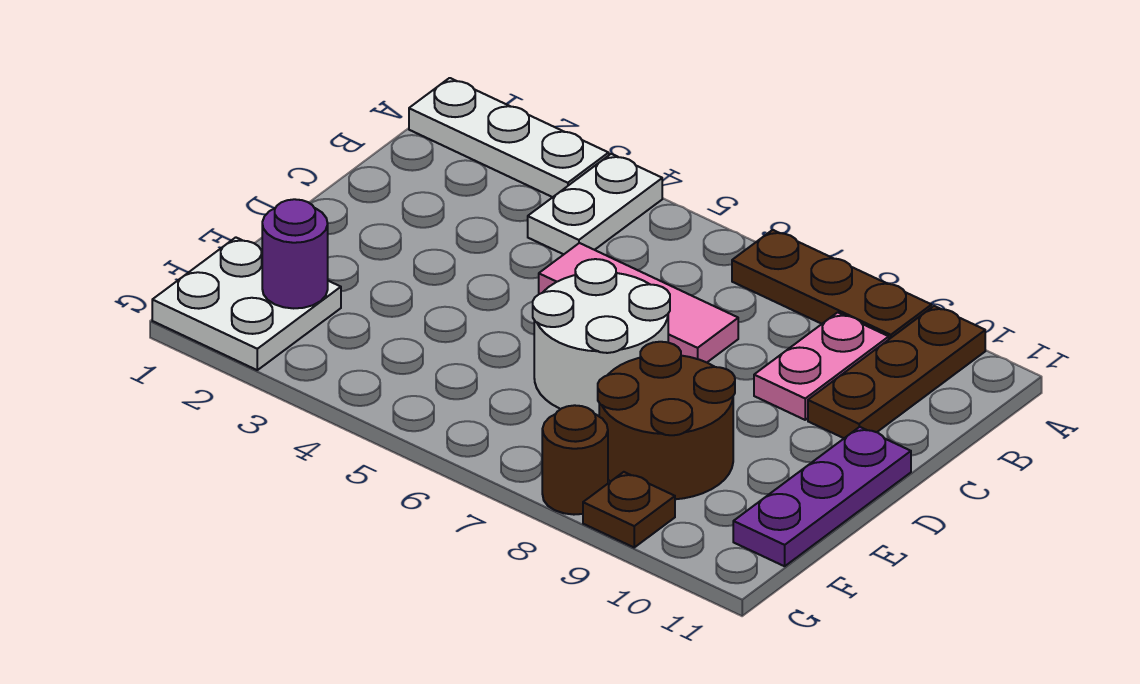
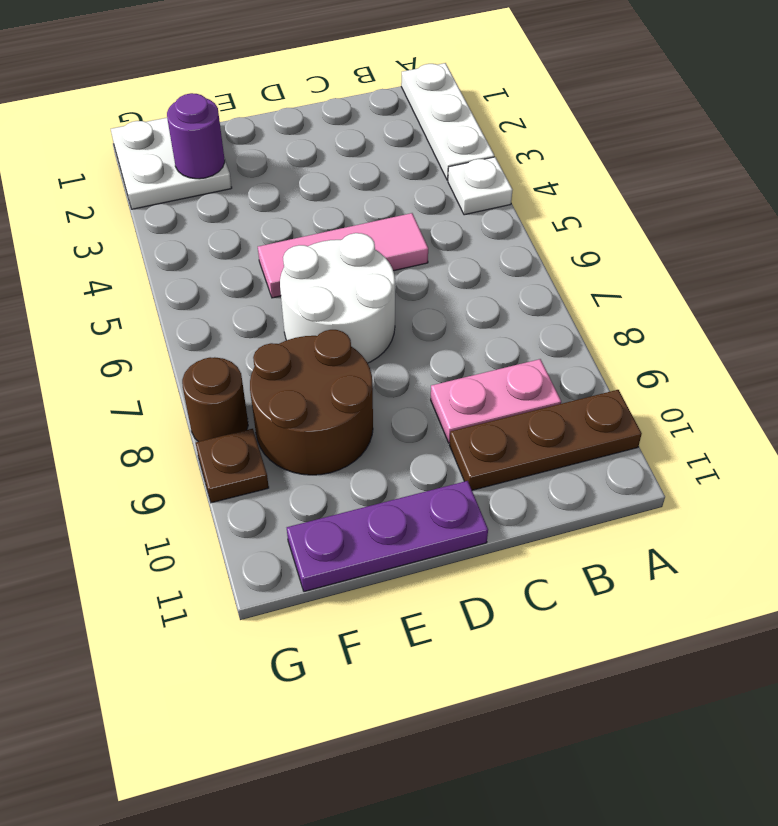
white plate A4:B4 level 1 -> white plate A4 level 1
brown plate A7:A9 level 1 -> none
pink tile C5:C7 level 1 -> pink tile C5:E5 level 1

